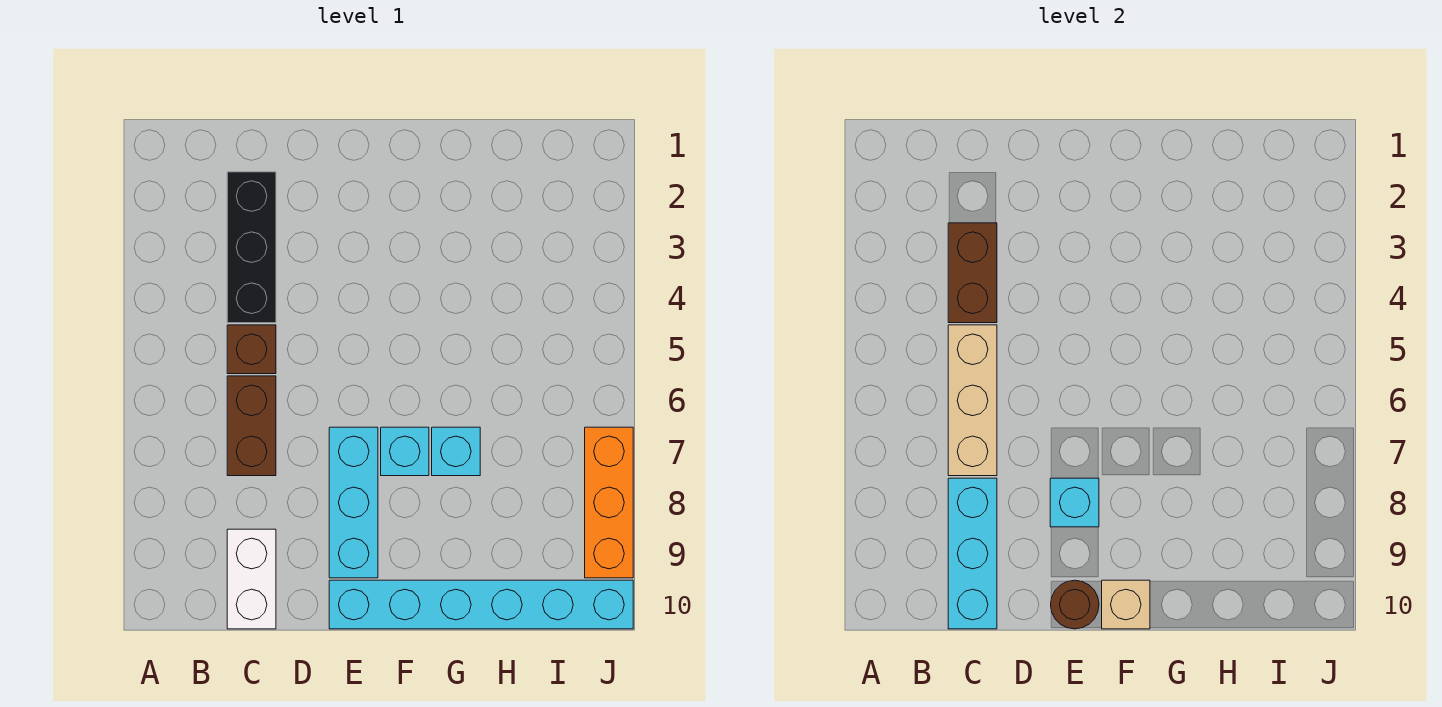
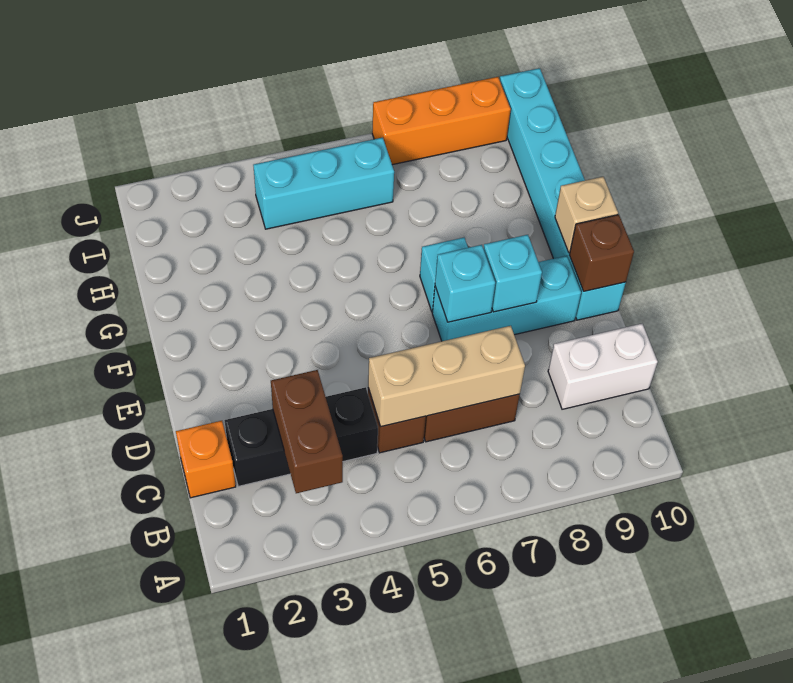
none -> orange brick C1 level 1
brown brick C3:C4 level 2 -> brown brick B3:C3 level 2
cyan brick C8:C10 level 2 -> cyan brick I4:I6 level 1
brown round brick E10 level 2 -> brown brick E10 level 2
cyan brick G7 level 1 -> cyan brick E7 level 2

